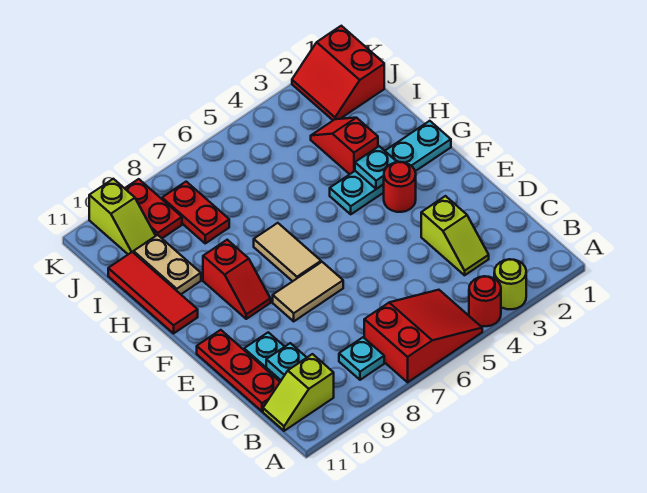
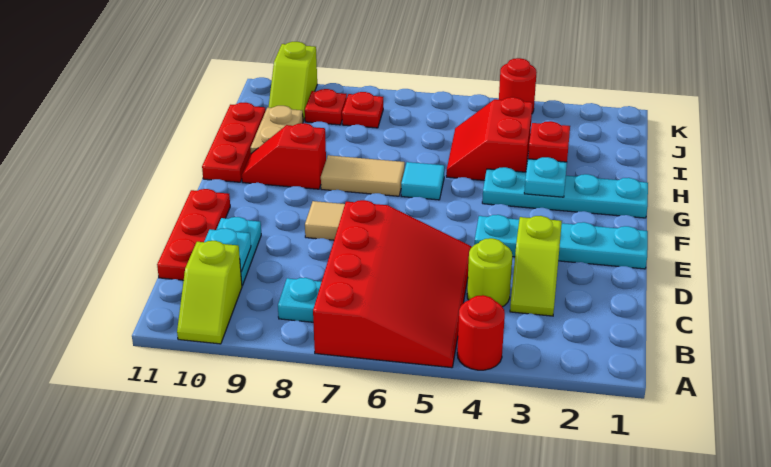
lime round brick A3 level 1 -> lime round brick C4 level 1
red slope A5:B7 level 1 top 7 -> red slope A5:D7 level 1 top 7
lime slope B10:B11 level 1 top 10 -> lime slope A10:B10 level 1 top B
none -> cyan plate E1:E4 level 1
red round brick F3 level 1 -> red round brick K4 level 1
tan tile F7:G7 level 1 -> tan tile G7:G8 level 1
red slope F9:G9 level 1 top G -> red slope G9:G10 level 1 top 9
none -> cyan tile G6 level 1
red tile G11:I11 level 1 -> red plate G11:I11 level 1
red plate I8:J8 level 1 -> red plate J8 level 1
red slope J1:K2 level 1 top 1 -> red slope H4:I5 level 1 top 4
red plate J9:K9 level 1 -> red plate J9 level 1

